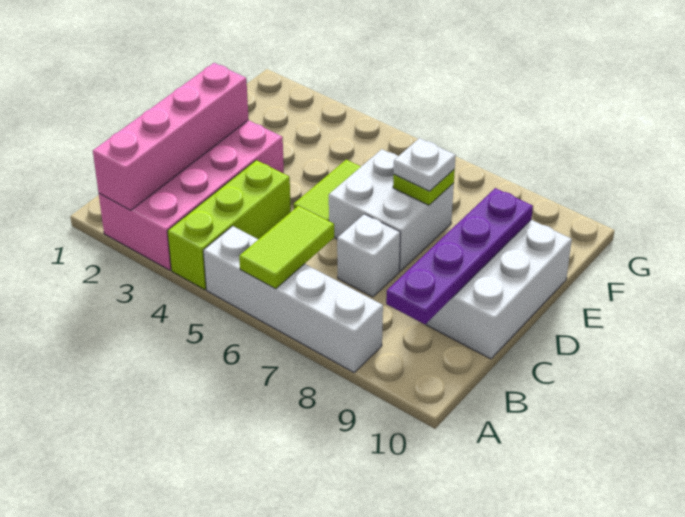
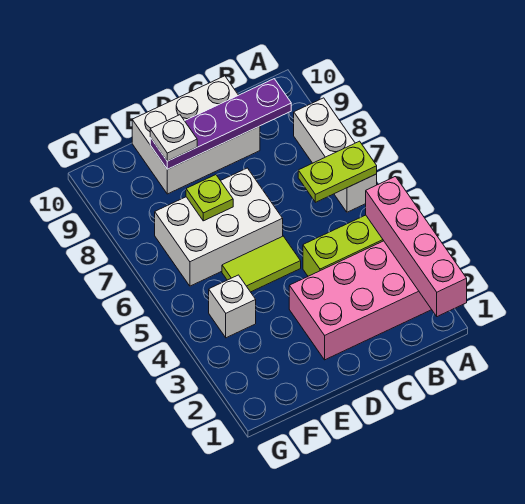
pink brick A2:D2 level 2 -> pink brick A1:A4 level 2
white brick A5:A8 level 1 -> white brick A6:A8 level 1
lime tile A6:B6 level 2 -> lime plate A6:B6 level 2
white brick C7 level 1 -> white brick F4 level 1
white brick D6:E7 level 1 -> white brick D6:F7 level 1
white plate E7 level 3 -> white plate E9 level 3

